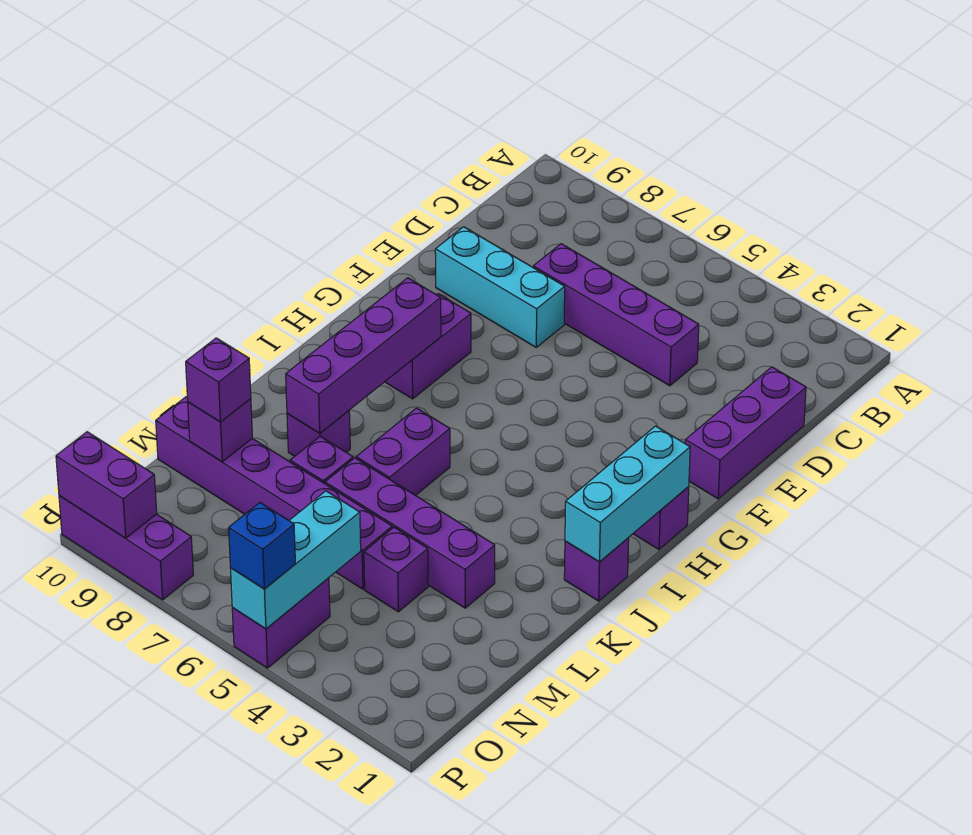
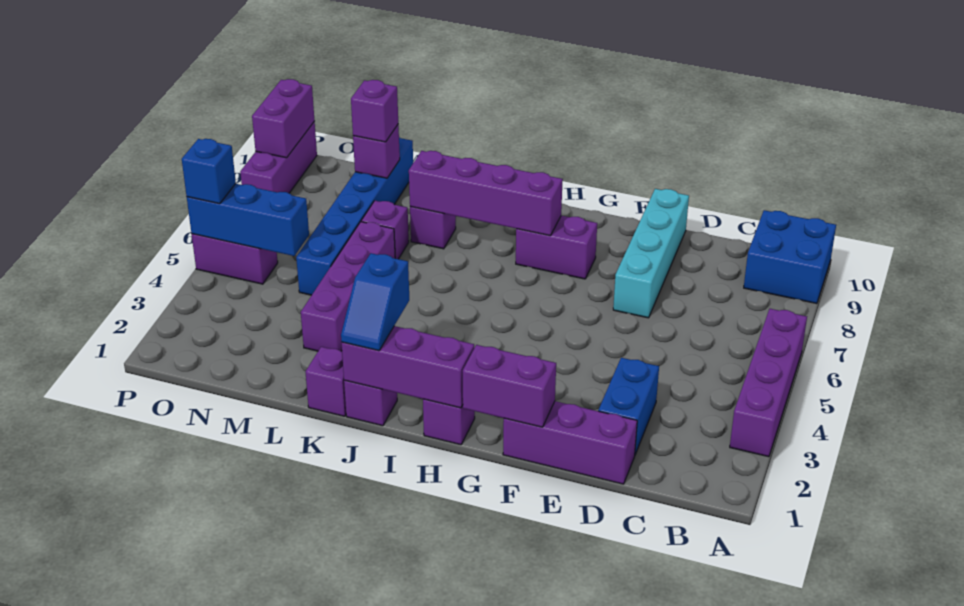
none -> blue brick A9:B10 level 1
none -> blue brick D2:D3 level 1
purple brick D4:D7 level 1 -> purple brick A3:A6 level 1
cyan brick E7:E9 level 1 -> cyan brick E7:E10 level 1
cyan brick H1:J1 level 2 -> purple brick H1:J1 level 2
none -> blue slope J1:J2 level 3 top 2
purple brick J6:K6 level 1 -> purple brick F1:G1 level 2
purple brick M4 level 1 -> purple brick K1 level 1
purple brick M5:M10 level 1 -> blue brick M5:M10 level 1
cyan brick N5:P5 level 2 -> blue brick N5:P5 level 2

